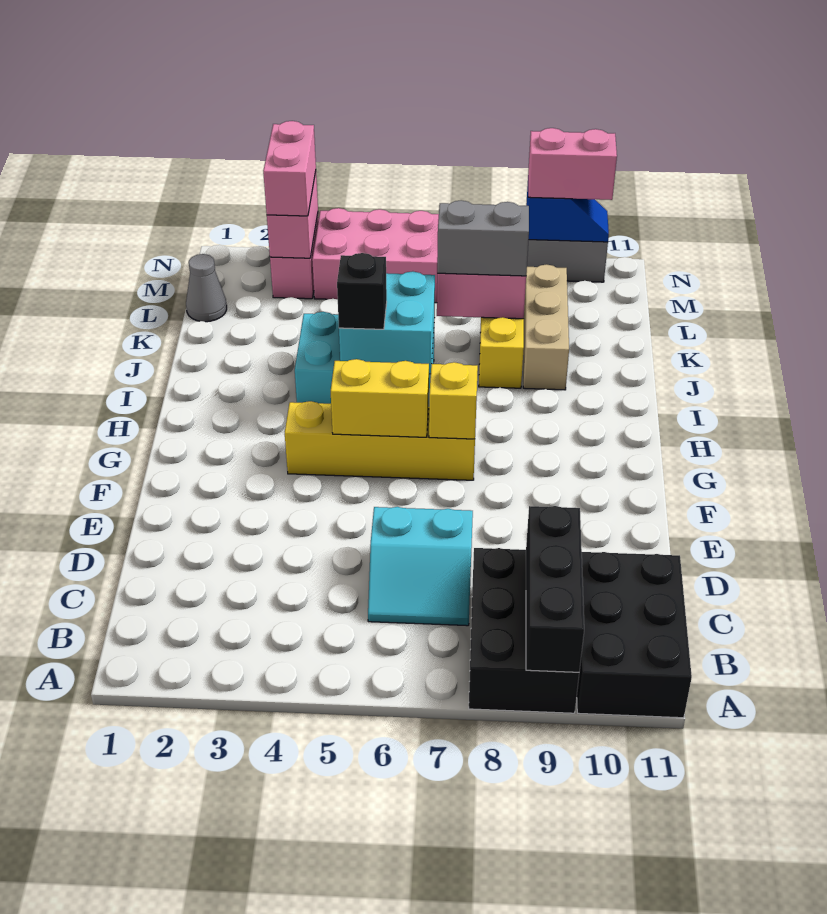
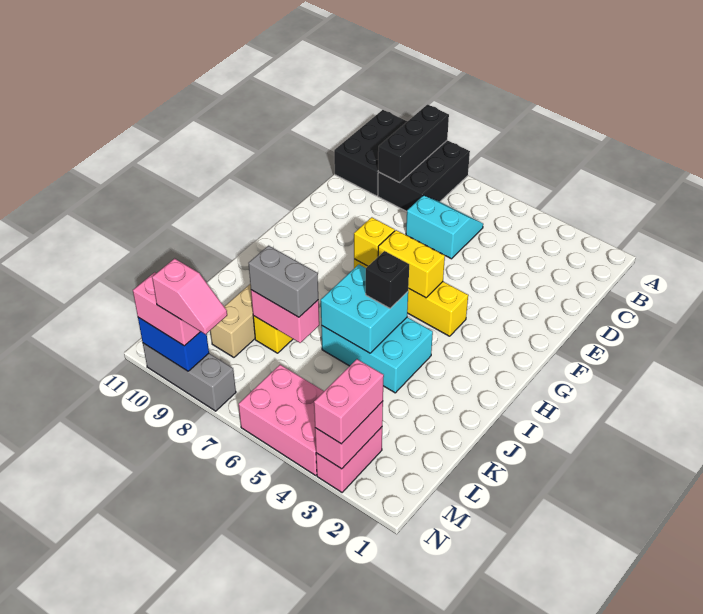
grey cone L1 level 1 -> none
none -> pink slope N8:N9 level 4 top 9
blue slope N9:N10 level 2 top 9 -> blue brick N9:N10 level 2

